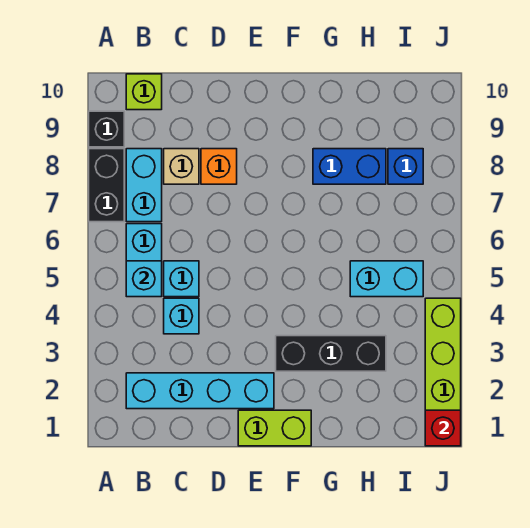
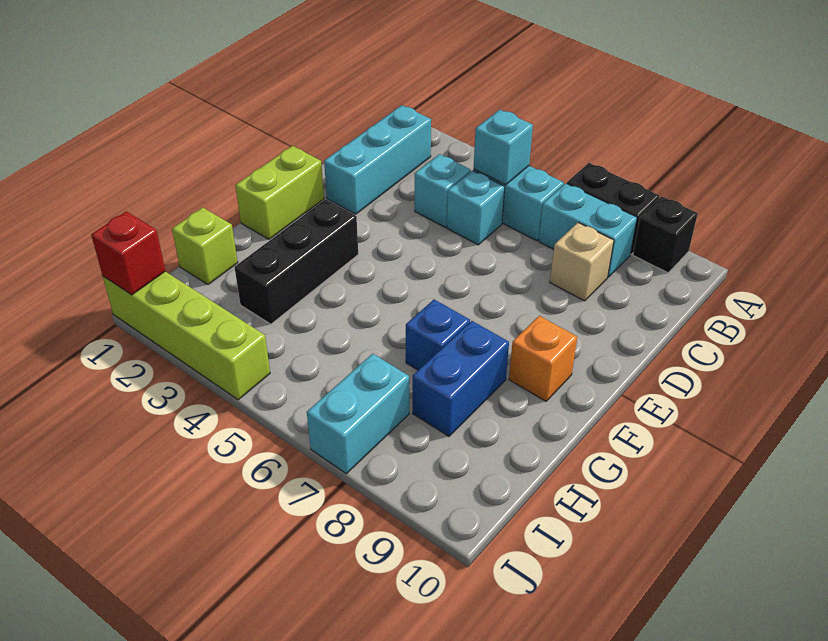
cyan brick B2:E2 level 1 -> cyan brick B2:D2 level 1
lime brick B10 level 1 -> lime brick H1 level 1
orange brick D8 level 1 -> orange brick F9 level 1
cyan brick H5:I5 level 1 -> cyan brick I7:J7 level 1
blue brick I8 level 1 -> blue brick G7 level 1

